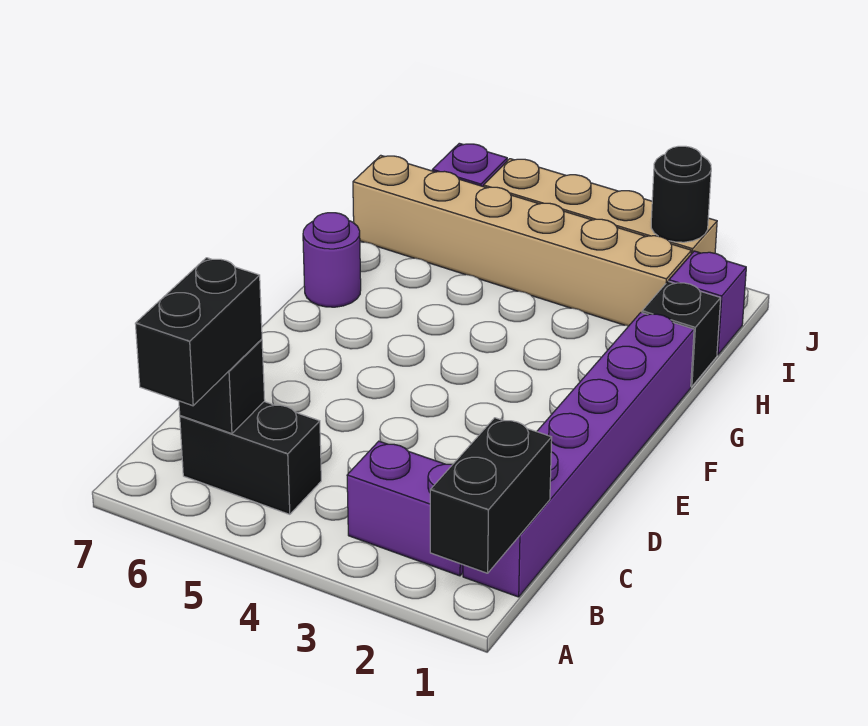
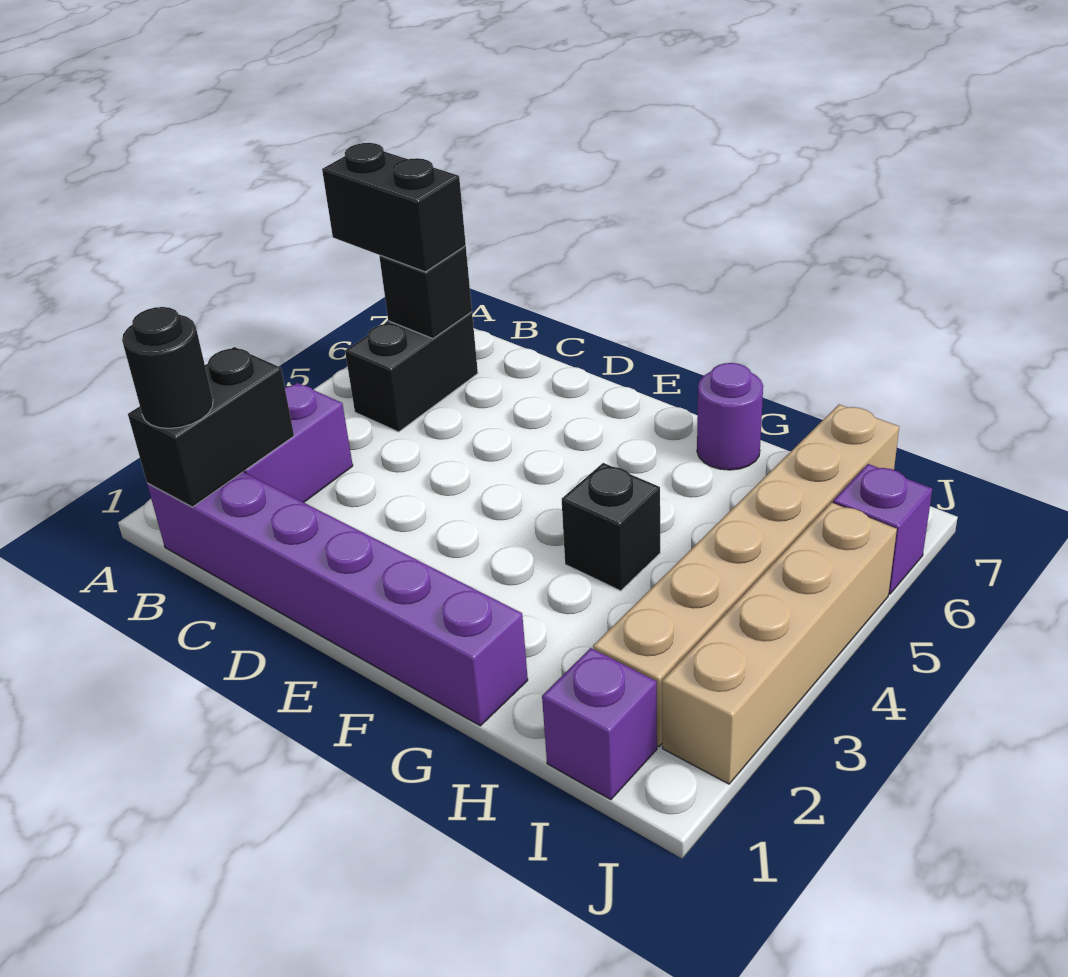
black brick A1:B1 level 2 -> black brick B1:B2 level 2
black brick H1 level 1 -> black brick G4 level 1
black round brick J2 level 2 -> black round brick B1 level 3

